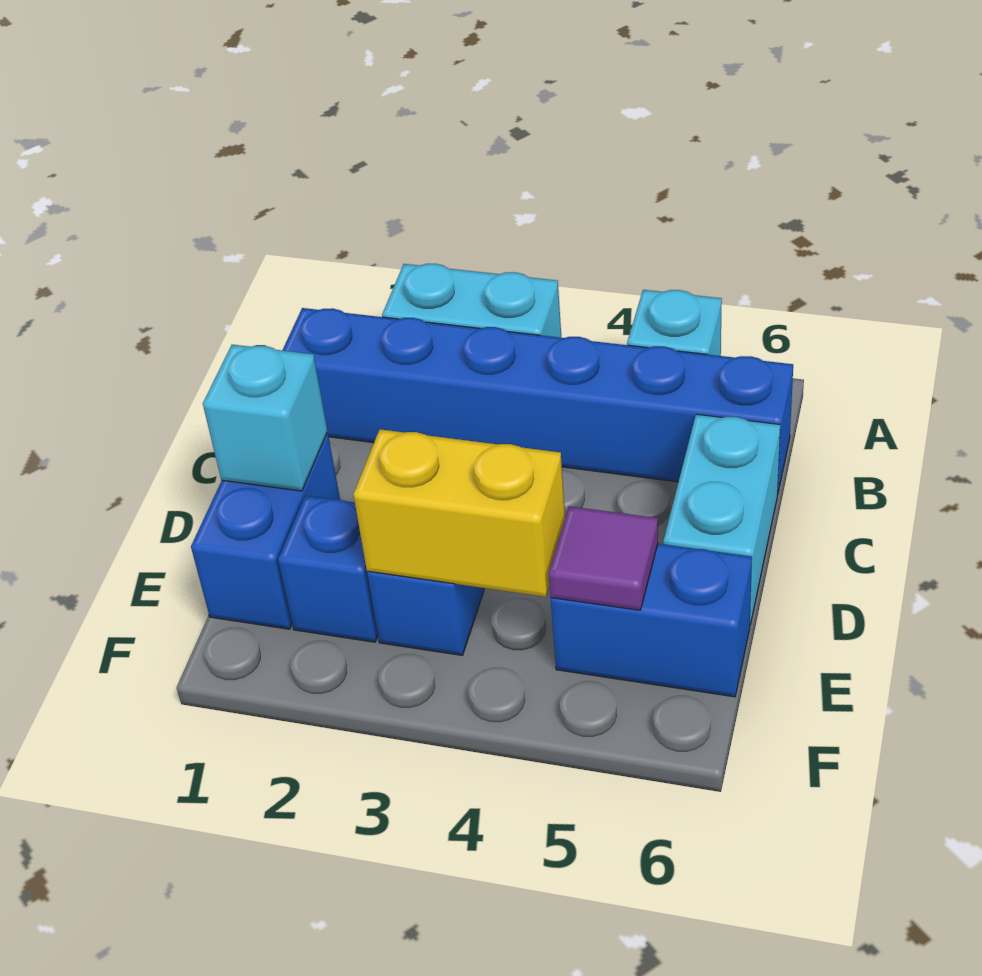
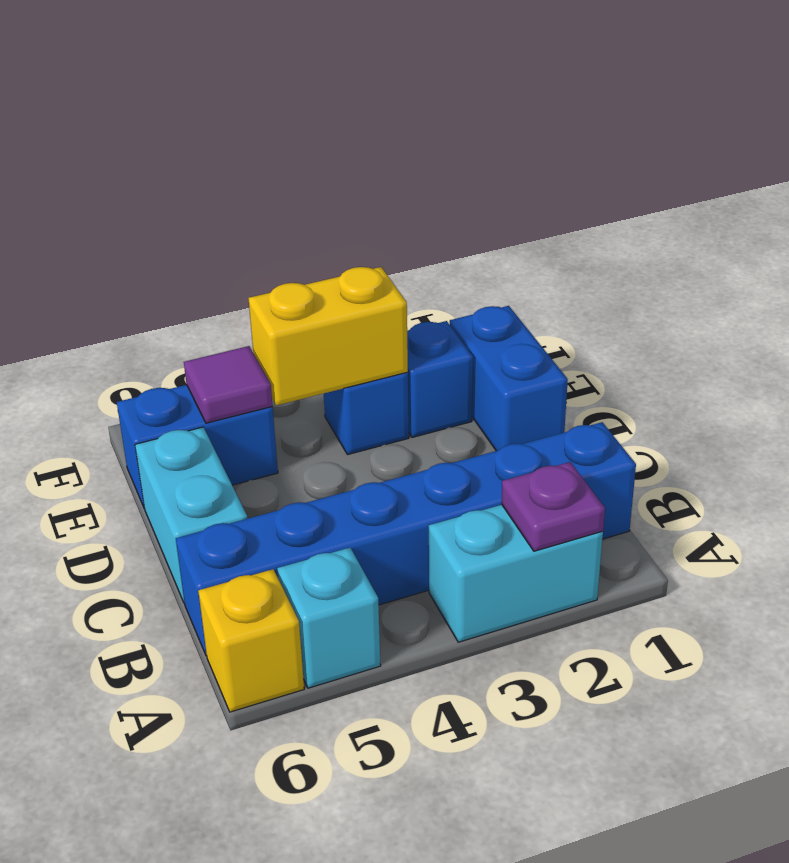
none -> purple plate A2 level 2
none -> yellow brick A6 level 1
cyan brick D1 level 2 -> none

